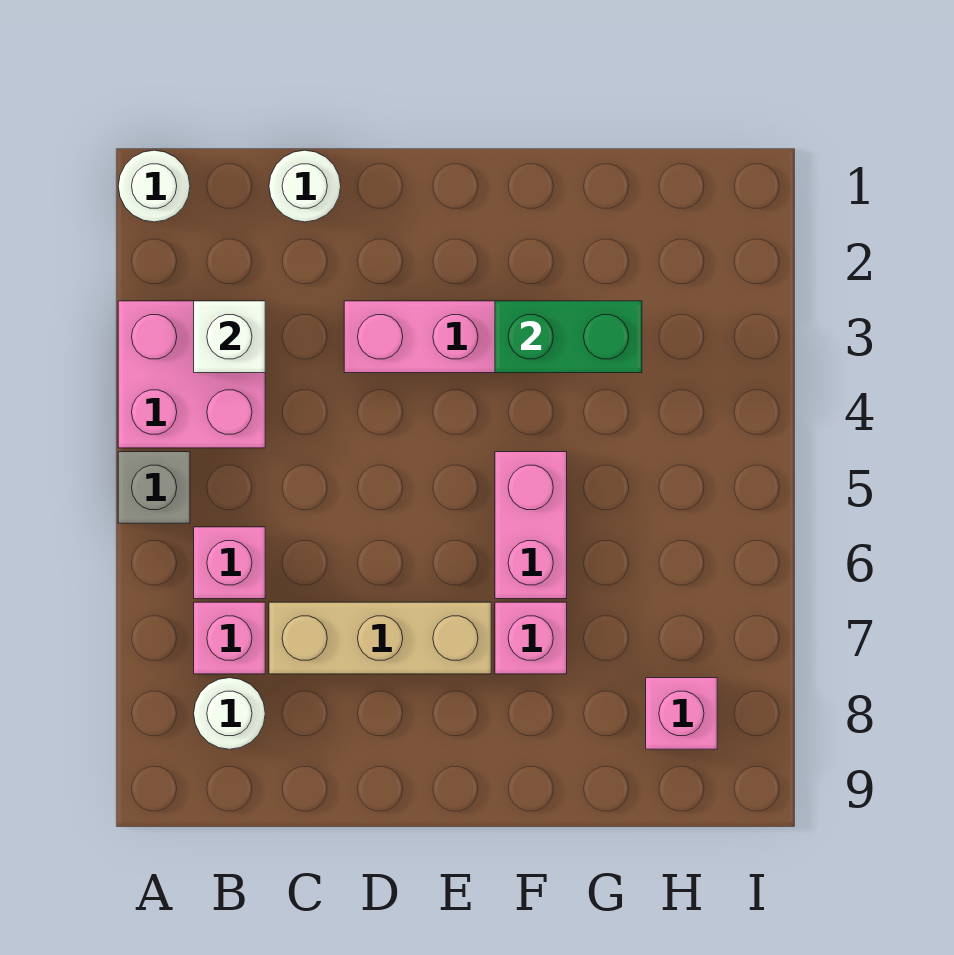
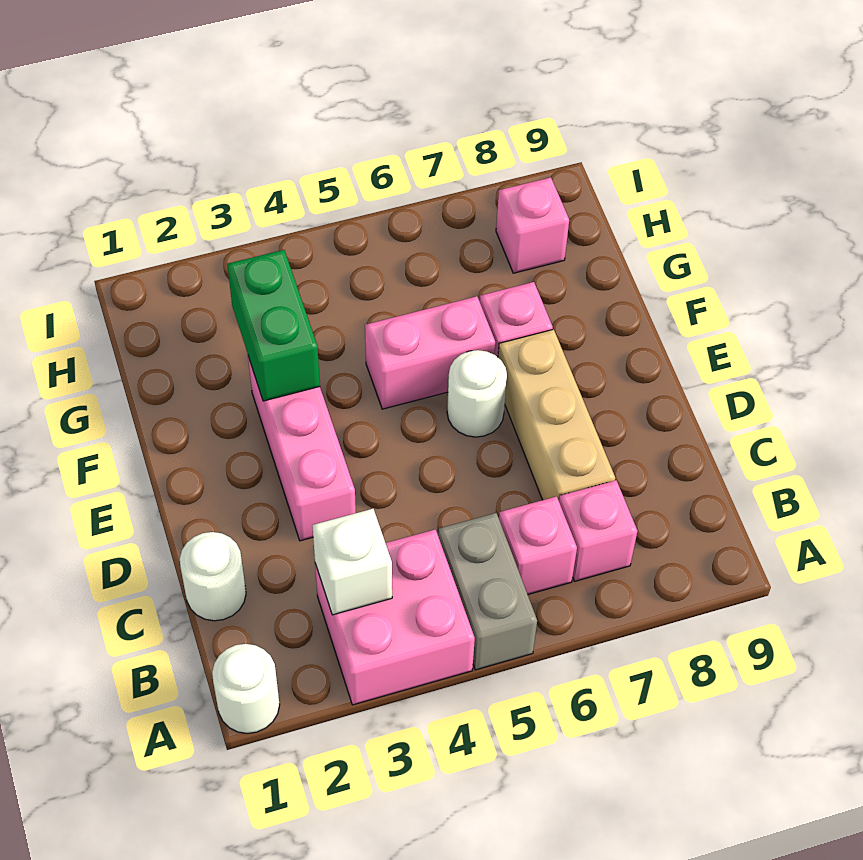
grey brick A5 level 1 -> grey brick A5:B5 level 1
white round brick B8 level 1 -> white round brick E6 level 1

